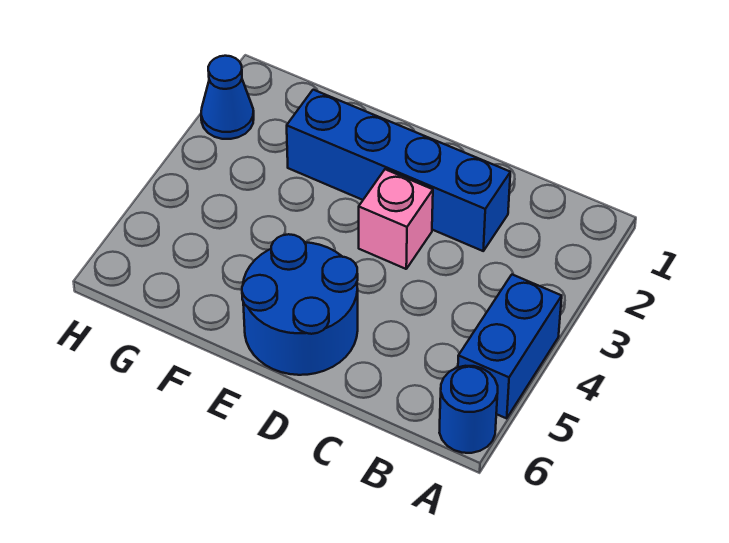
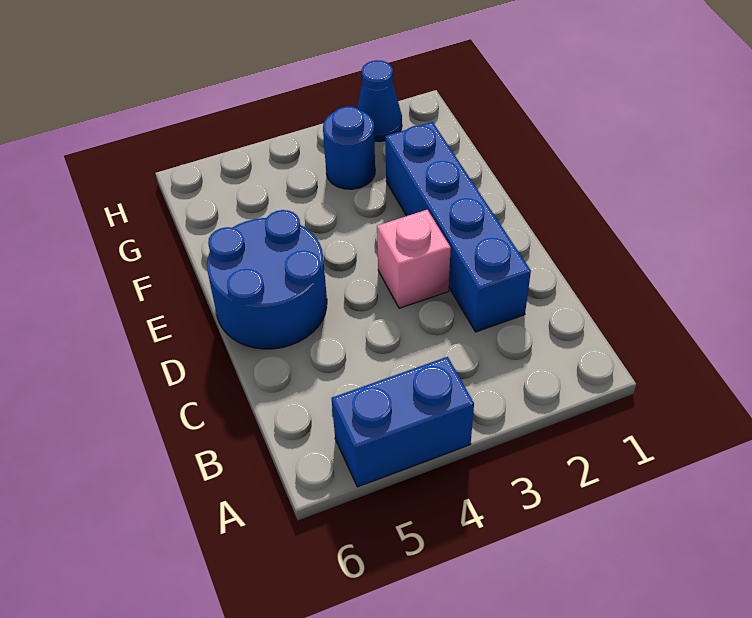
blue round brick A6 level 1 -> blue round brick G3 level 1

